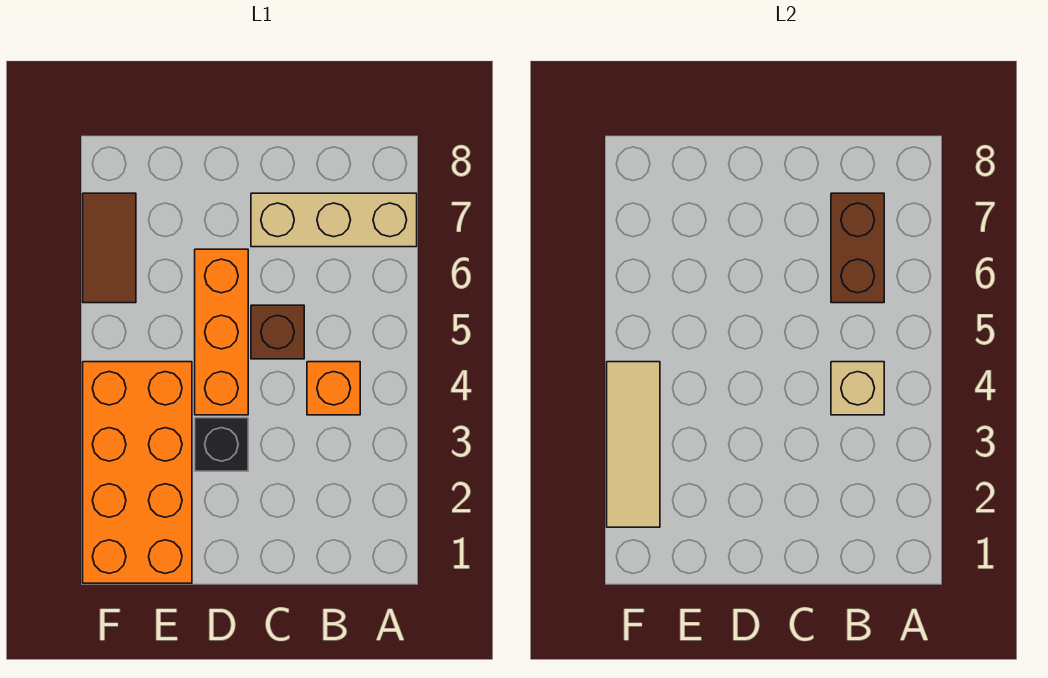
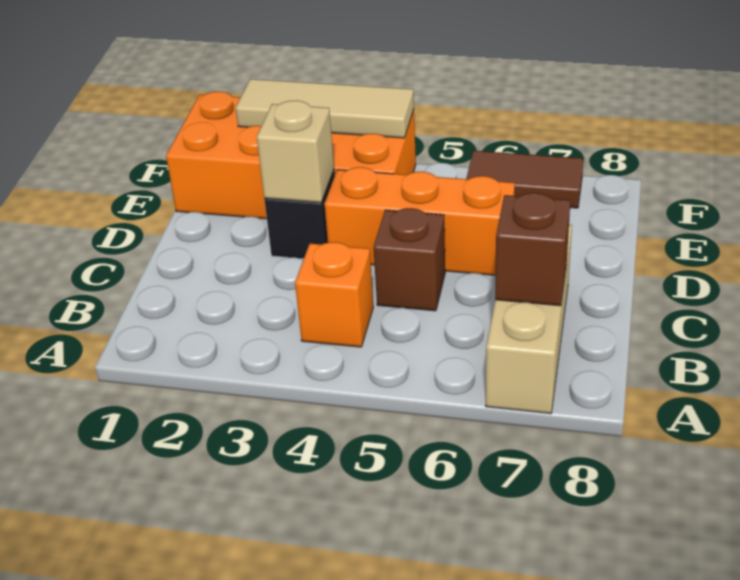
tan brick B4 level 2 -> tan brick D3 level 2
brown brick B6:B7 level 2 -> brown brick B7 level 2

